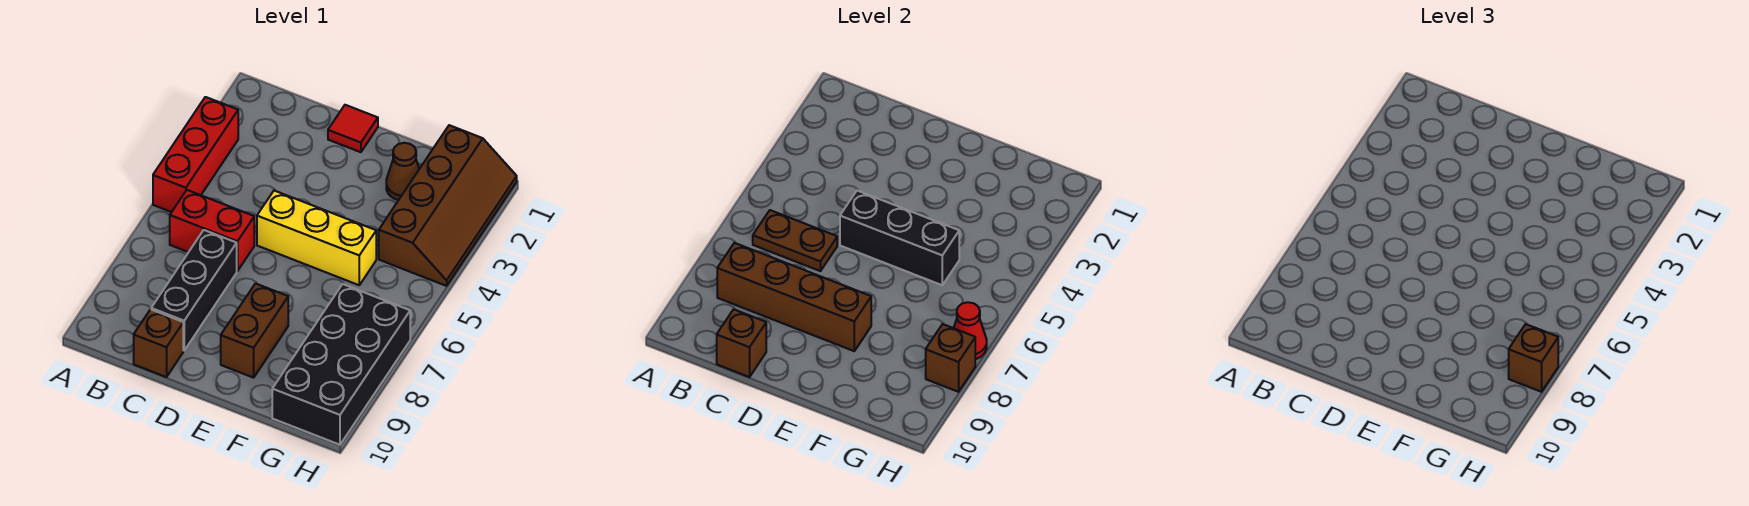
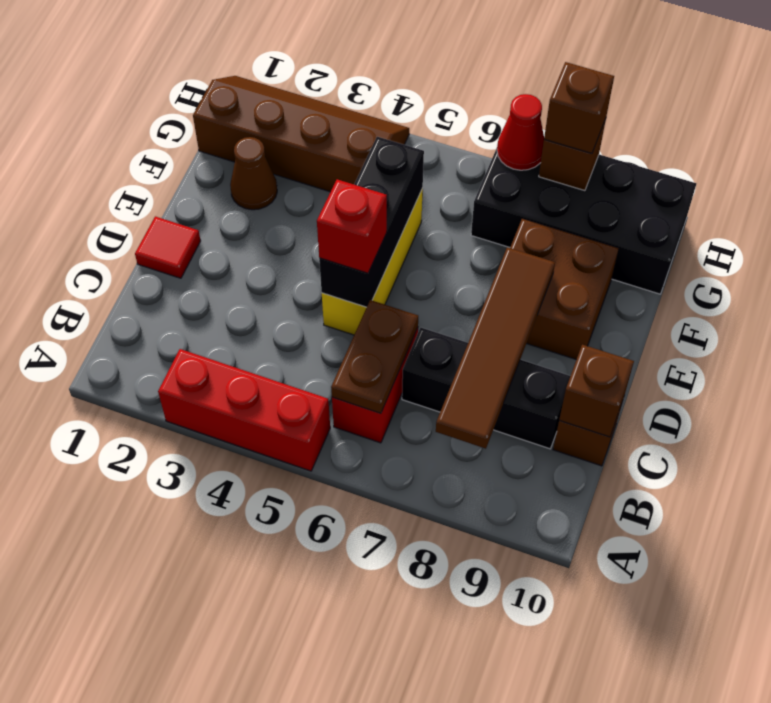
brown brick B8:E8 level 2 -> brown tile B8:E8 level 2
none -> red brick D5 level 3
brown brick E8:E9 level 1 -> brown brick E8:F9 level 1

